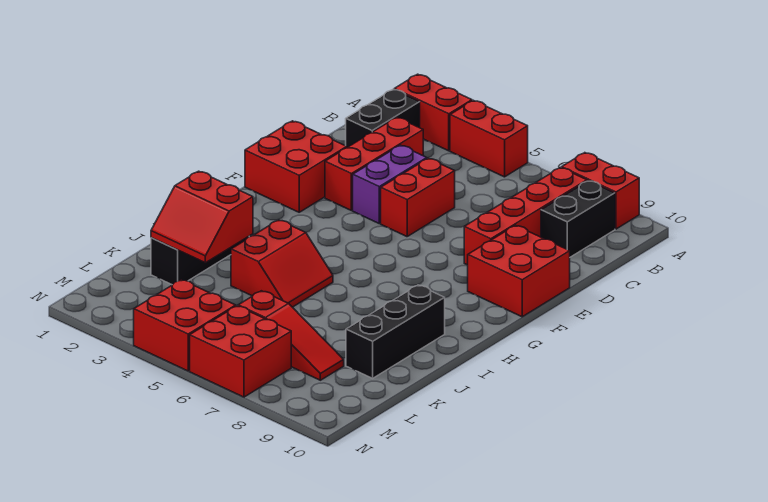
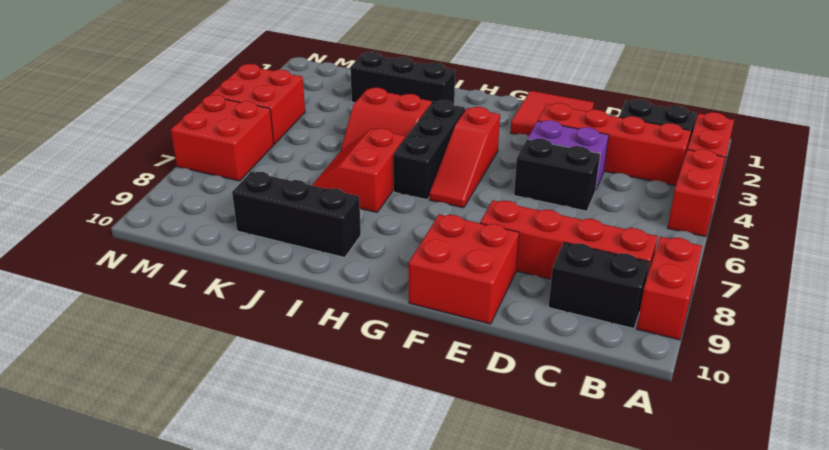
red brick C3:E3 level 1 -> red brick B3:E3 level 1
red brick D5:E5 level 1 -> black brick D5:E5 level 1
red brick E1:F2 level 1 -> red tile E1:F2 level 1
none -> black brick H4:H6 level 1
red slope J2:K3 level 2 top J -> red slope I6:J7 level 1 top I
red slope L6:L8 level 1 top 6 -> red slope G4:G6 level 1 top 4

